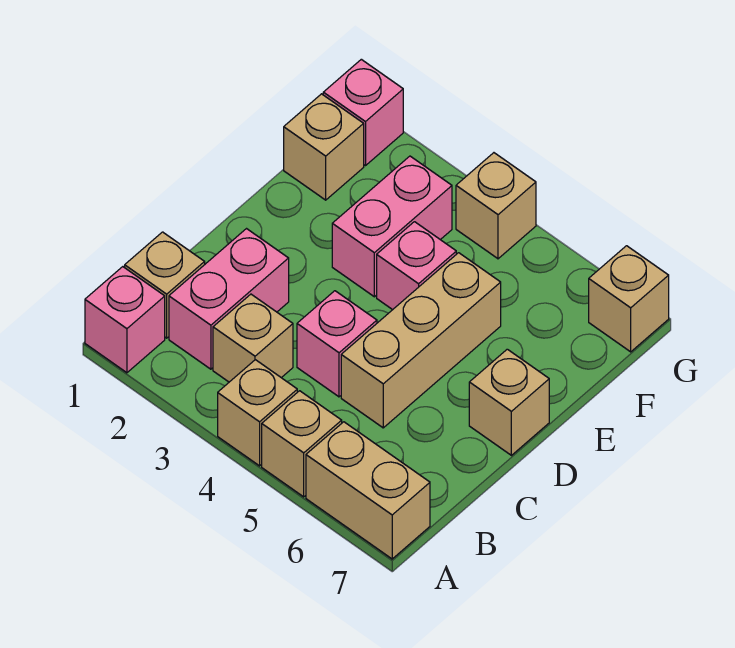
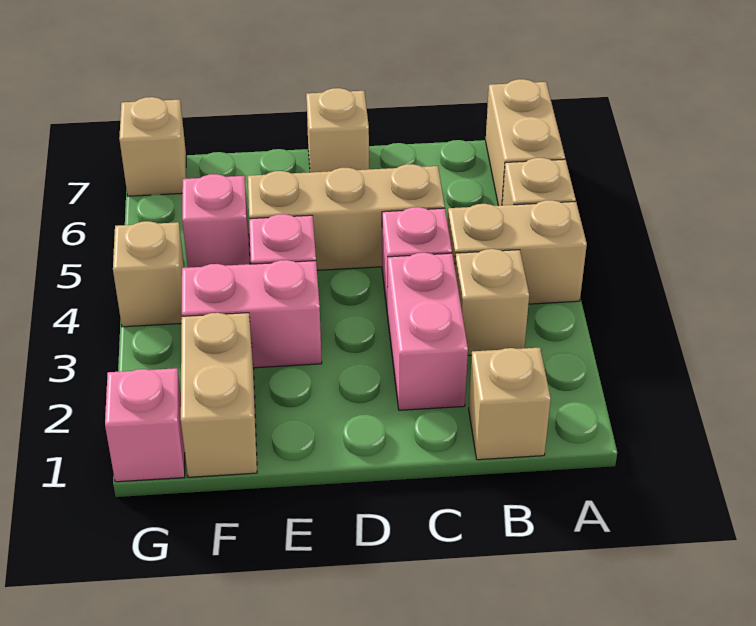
pink brick A1 level 1 -> pink brick F5 level 1
tan brick A4 level 1 -> tan brick A4:B4 level 1
pink brick B2:C2 level 1 -> pink brick C2:C3 level 1
tan brick F1 level 1 -> tan brick F1:F2 level 1

